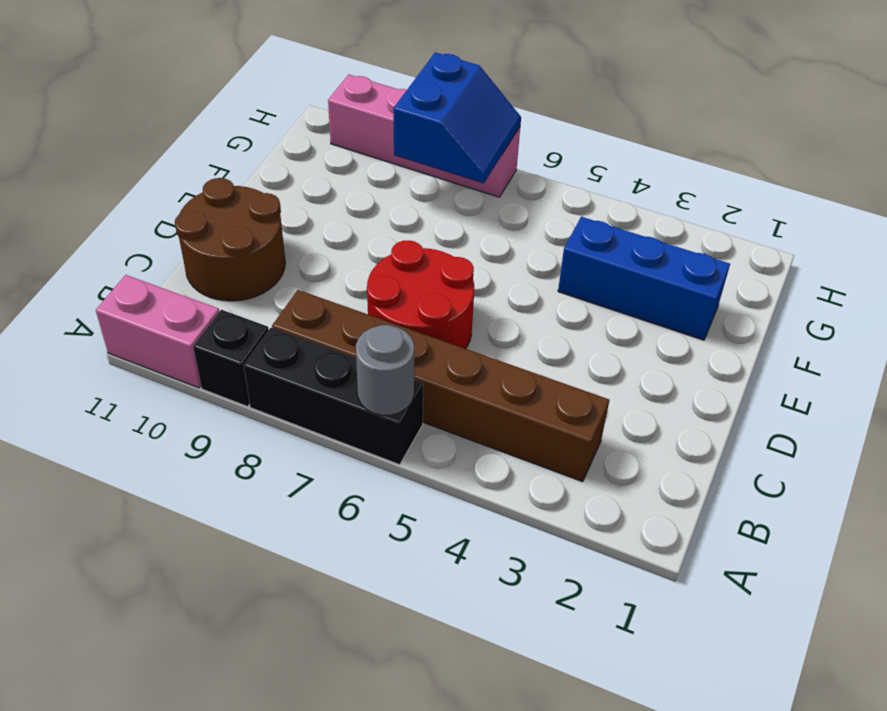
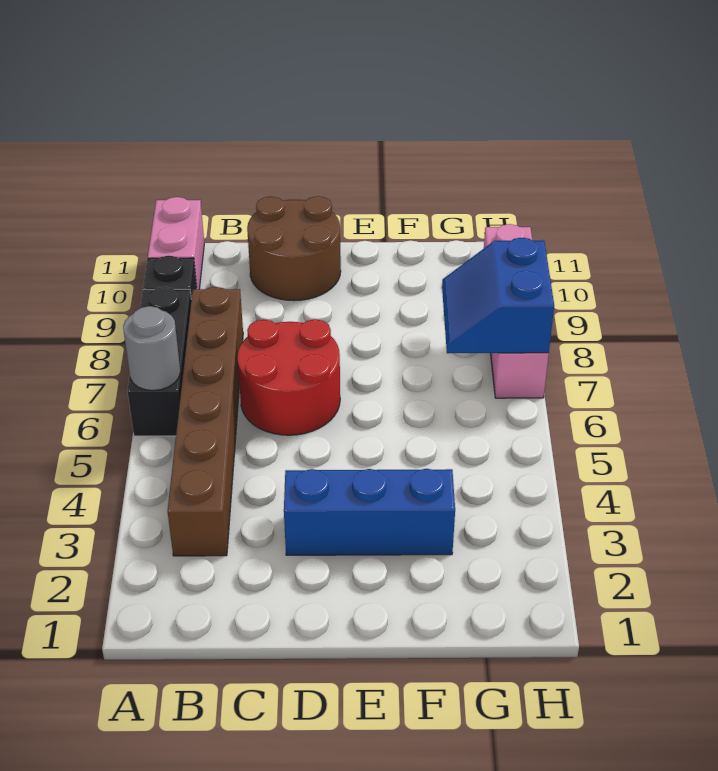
blue brick F2:F4 level 1 -> blue brick D3:F3 level 1
blue slope G7:H8 level 2 top 8 -> blue slope G7:H8 level 2 top H

